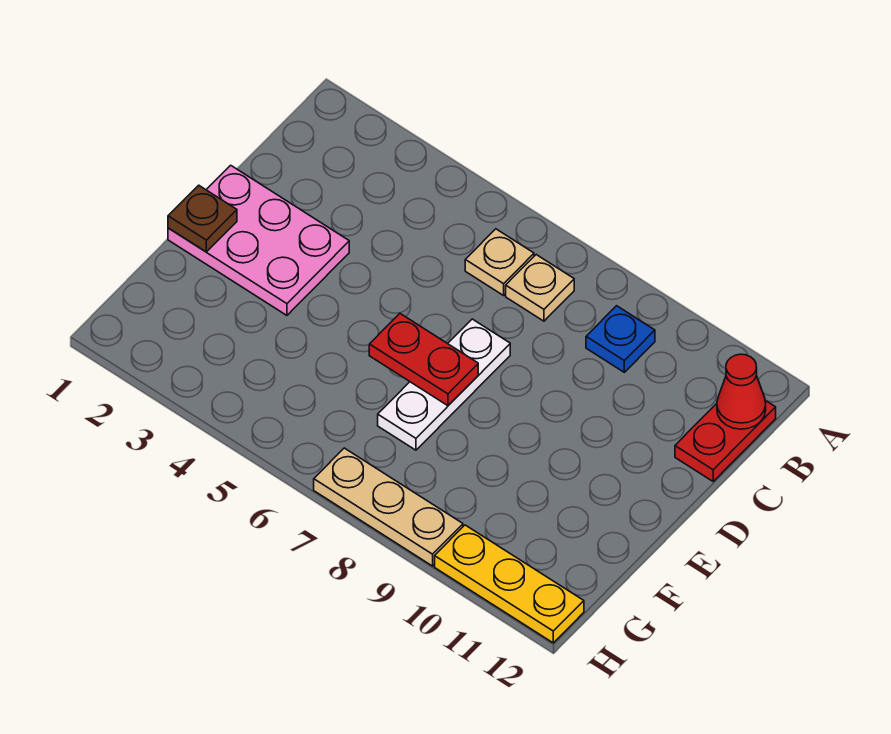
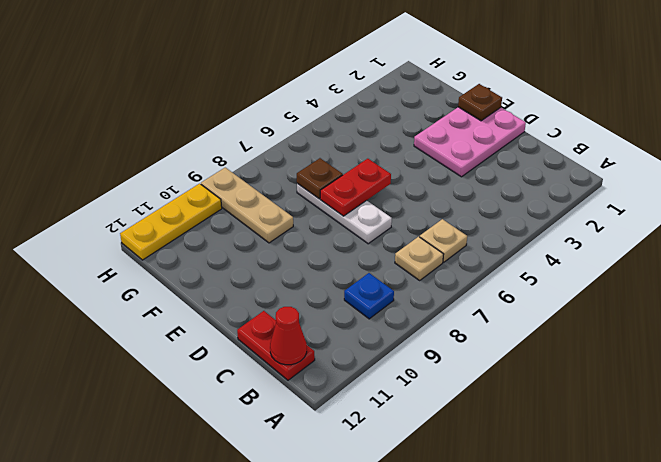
none -> brown plate F7 level 2
tan plate H7:H9 level 1 -> tan plate F9:H9 level 1

